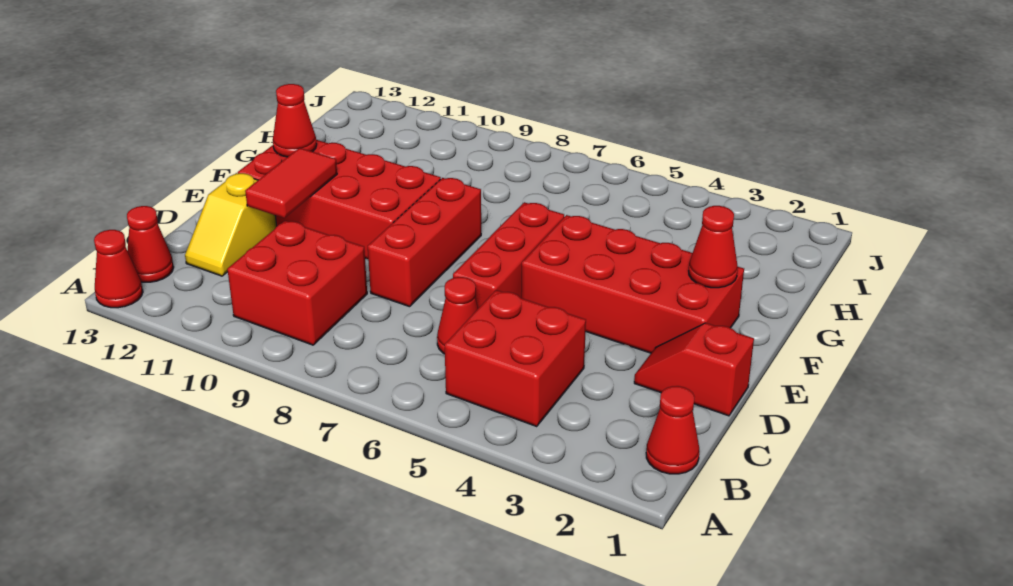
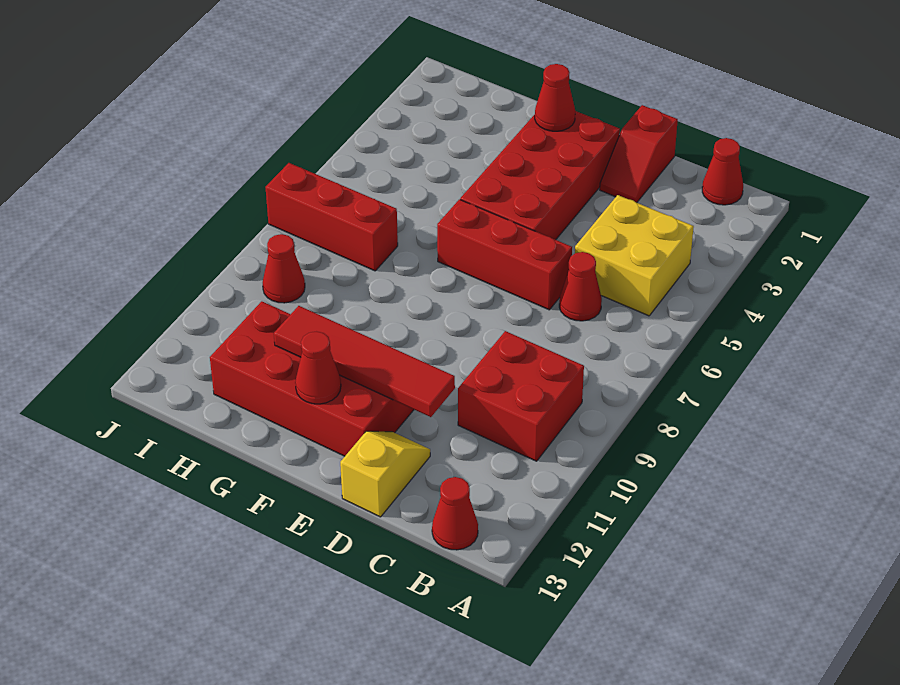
red cone A13 level 1 -> red cone I9 level 1
red brick B4:C5 level 1 -> yellow brick B4:C5 level 1
yellow slope C12:D12 level 1 top D -> yellow slope D12:D13 level 1 top 13
red brick D8:F8 level 1 -> red brick H7:J7 level 1
red tile D11:E11 level 2 -> red tile D11:G11 level 2
red brick E9:F12 level 1 -> red brick E11:H12 level 1

